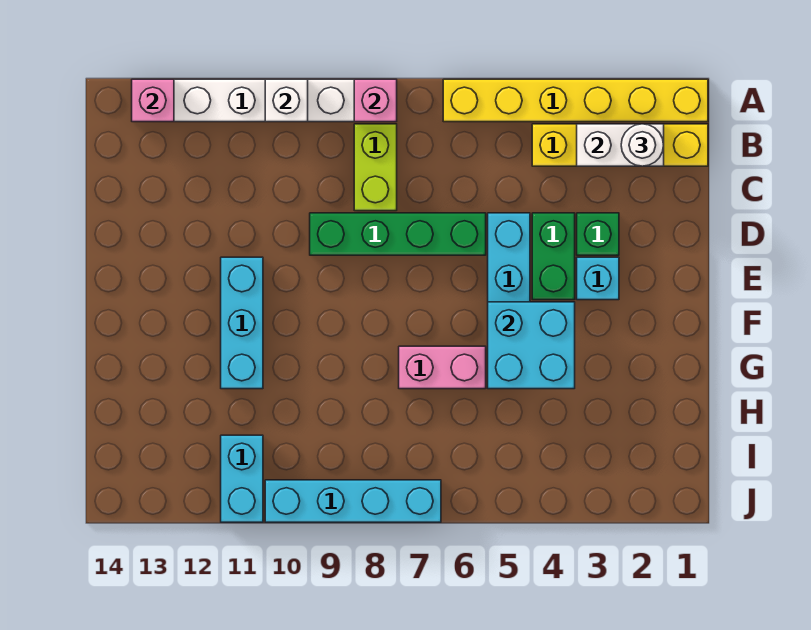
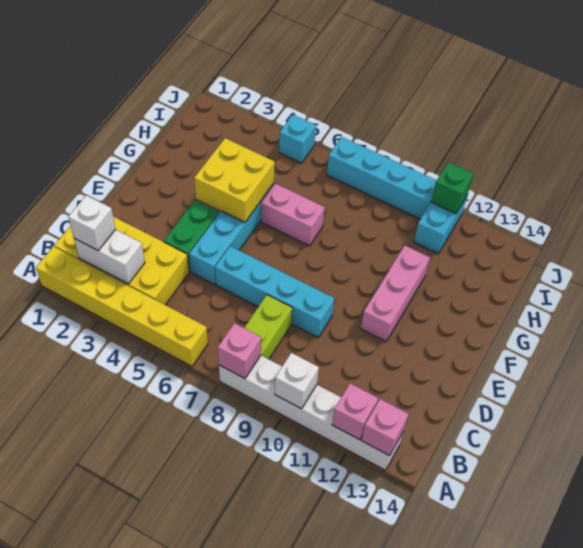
none -> pink brick A12 level 2
yellow brick B1:B4 level 1 -> yellow brick B1:C4 level 1
white round brick B2 level 3 -> white brick B2 level 3
green brick D3 level 1 -> green brick J11 level 2
green brick D6:D9 level 1 -> cyan brick D6:D9 level 1
cyan brick E3 level 1 -> cyan brick J5 level 1
cyan brick E11:G11 level 1 -> pink brick E11:G11 level 1
cyan brick F4:G5 level 2 -> yellow brick F4:G5 level 2

